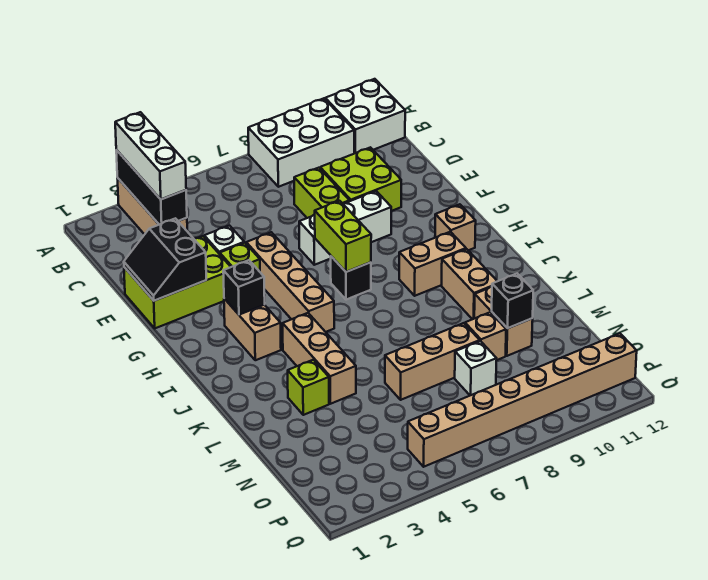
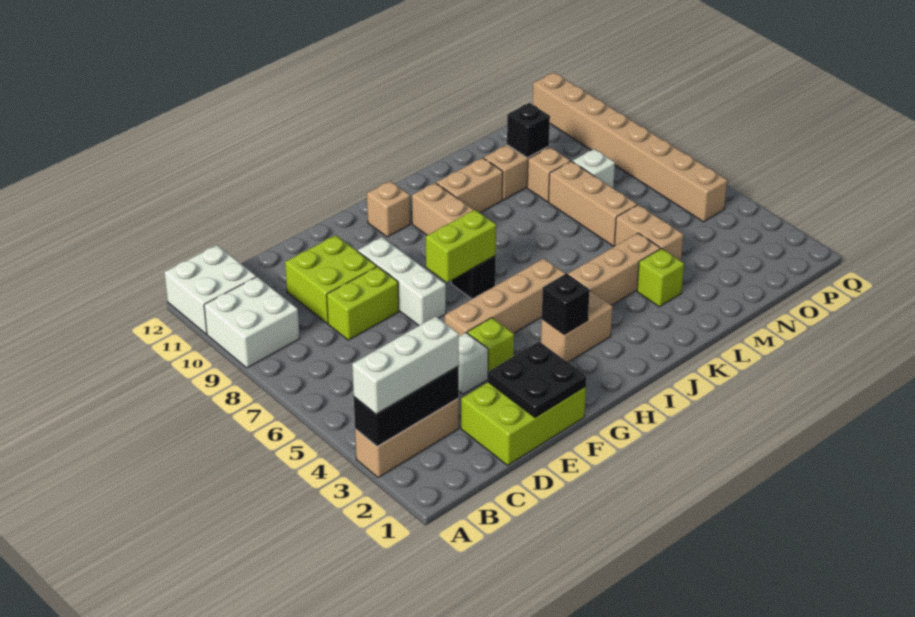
white brick A8:B10 level 1 -> white brick A9:B10 level 1
lime brick E1:F3 level 1 -> lime brick D1:F2 level 1
black slope E1:F2 level 2 top 2 -> black plate E1:F2 level 2
none -> tan brick M4:M5 level 1

